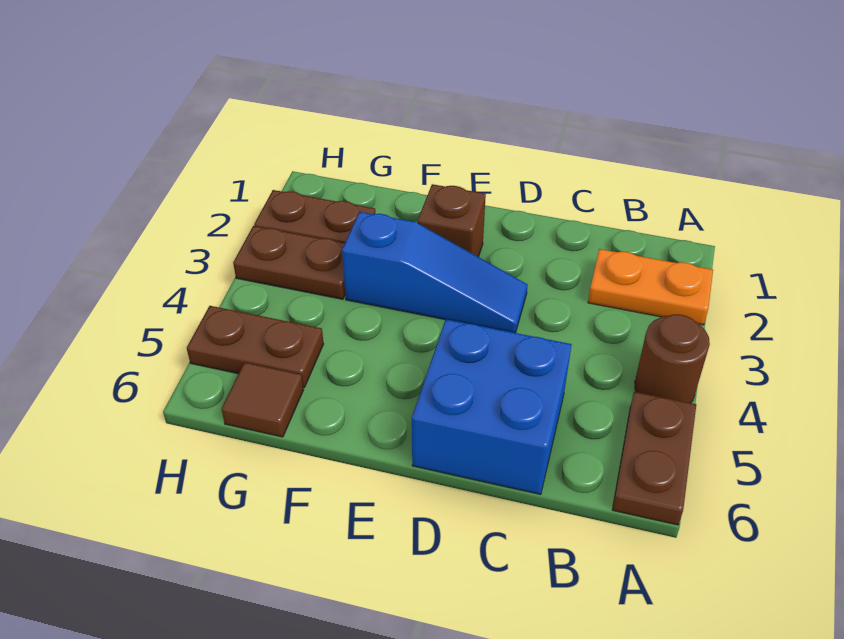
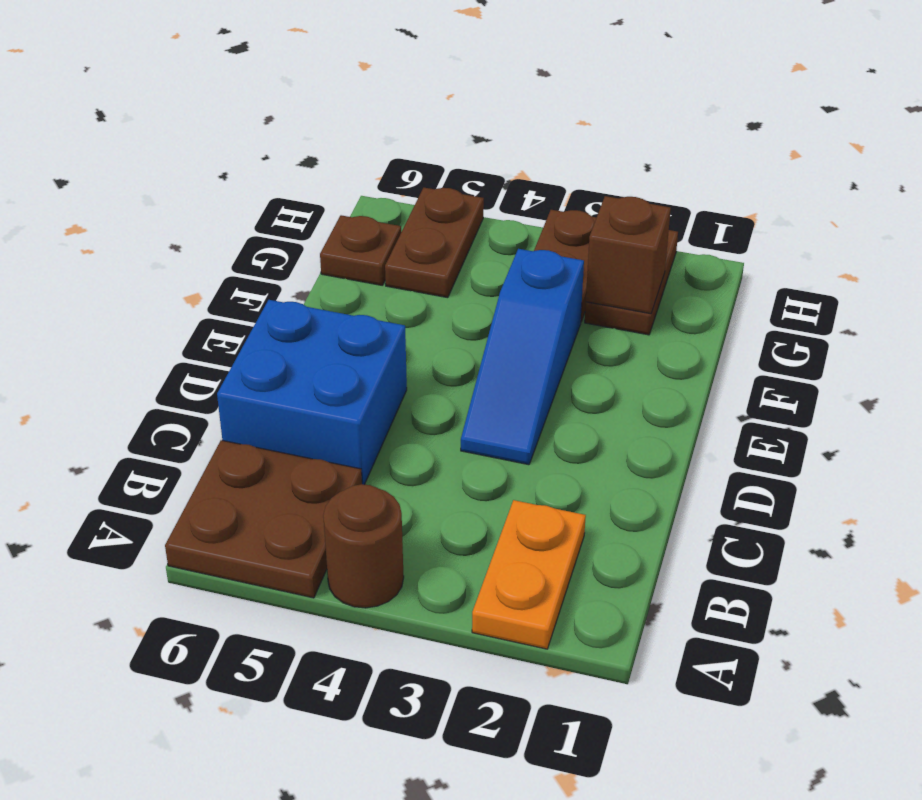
brown plate A5:A6 level 1 -> brown plate A5:B6 level 1
brown brick E2 level 1 -> brown brick G2 level 2
brown tile G6 level 1 -> brown plate G6 level 1

